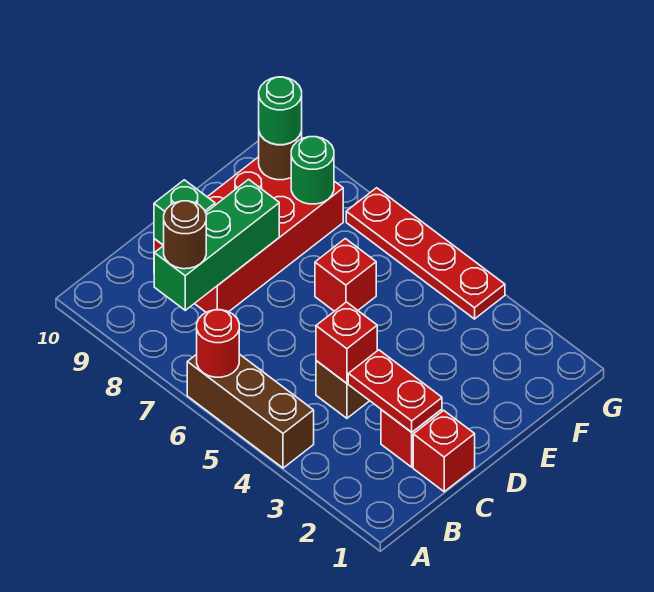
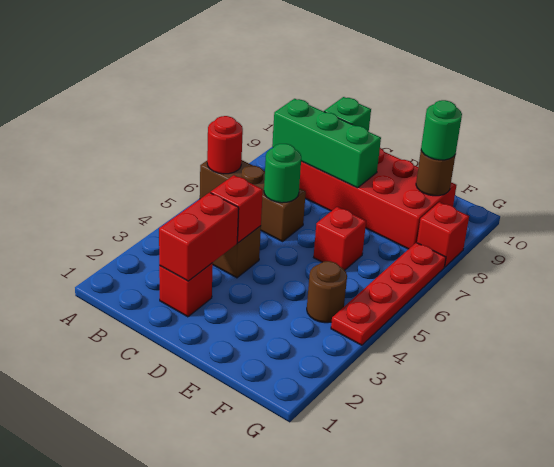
brown brick A4:A6 level 1 -> brown brick A6:C6 level 1
brown round brick B8 level 3 -> brown round brick F4 level 1
red brick C1 level 1 -> red brick G8 level 1
red plate C2:C3 level 2 -> red brick C2:C3 level 2
green round brick F8 level 2 -> green round brick C6 level 2

